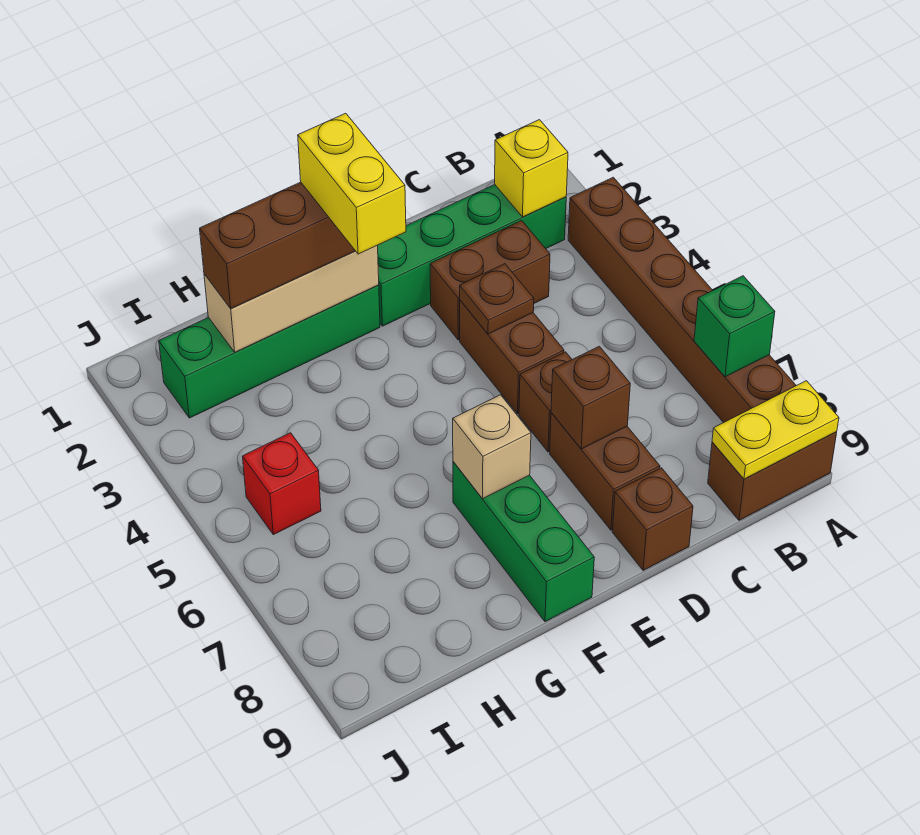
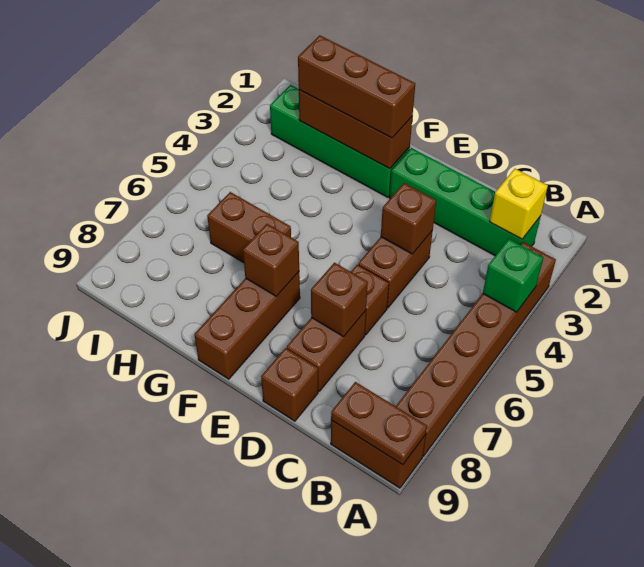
green brick A7 level 2 -> green brick A4 level 2
yellow plate A9:B9 level 2 -> brown plate A9:B9 level 2
brown brick C3:D3 level 1 -> brown brick G6:H6 level 1
brown plate D4 level 2 -> brown brick D4 level 2
tan brick F2:H2 level 2 -> brown brick F2:H2 level 2
yellow brick F2:F3 level 4 -> none
green brick F7:F9 level 1 -> brown brick F7:F9 level 1
tan brick F7 level 2 -> brown brick F7 level 2
red brick I5 level 1 -> none

